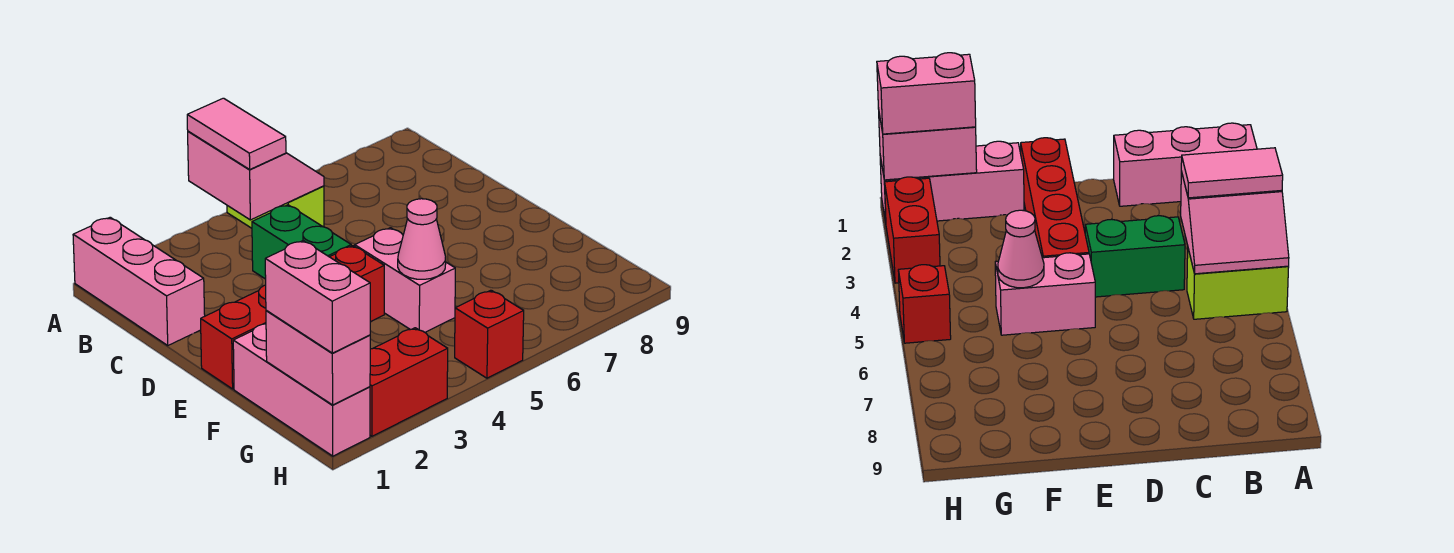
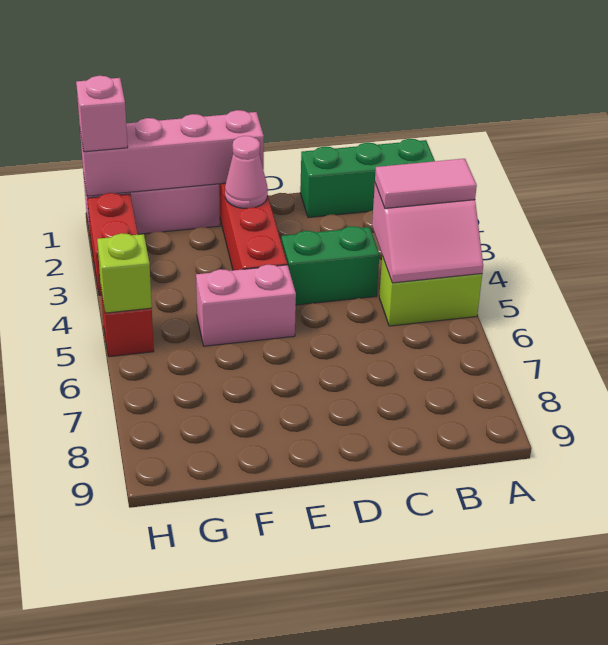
pink brick A1:C1 level 1 -> green brick A1:C1 level 1
pink cone F5 level 2 -> pink cone E2 level 2
pink brick G1:H1 level 2 -> pink brick E1:H1 level 2
pink brick G1:H1 level 3 -> pink brick H1 level 3
none -> lime brick H5 level 2

